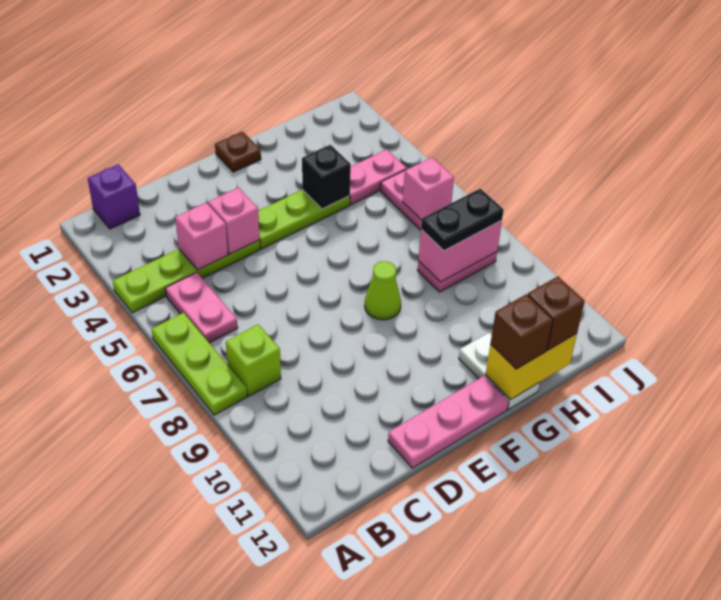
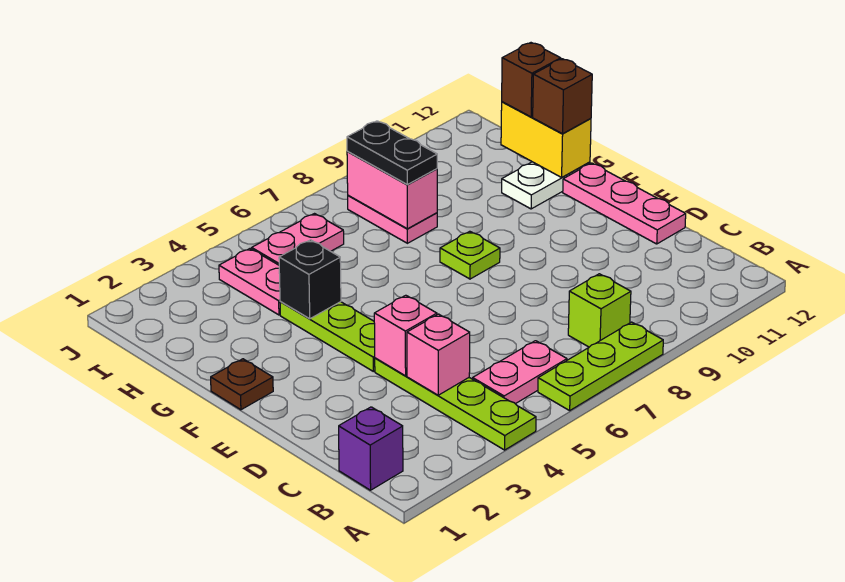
lime cone F8 level 1 -> lime plate F8 level 1
pink brick I6 level 2 -> none

